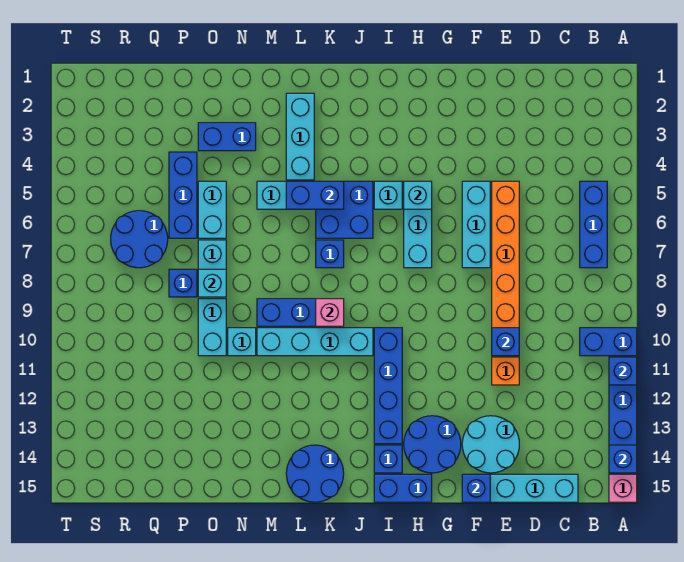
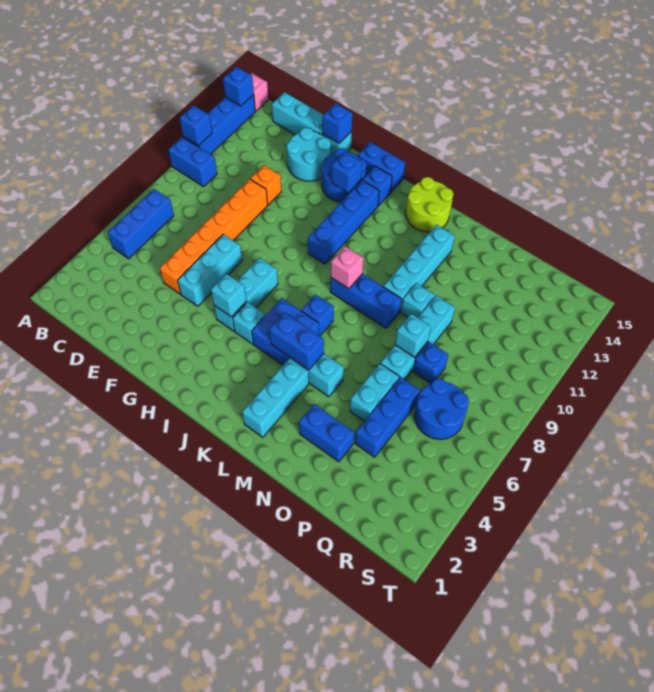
blue brick E10 level 2 -> blue brick H13 level 2
cyan brick J10:M10 level 1 -> cyan brick M10:M13 level 1
blue round brick K14:L15 level 1 -> lime round brick K14:L15 level 1

